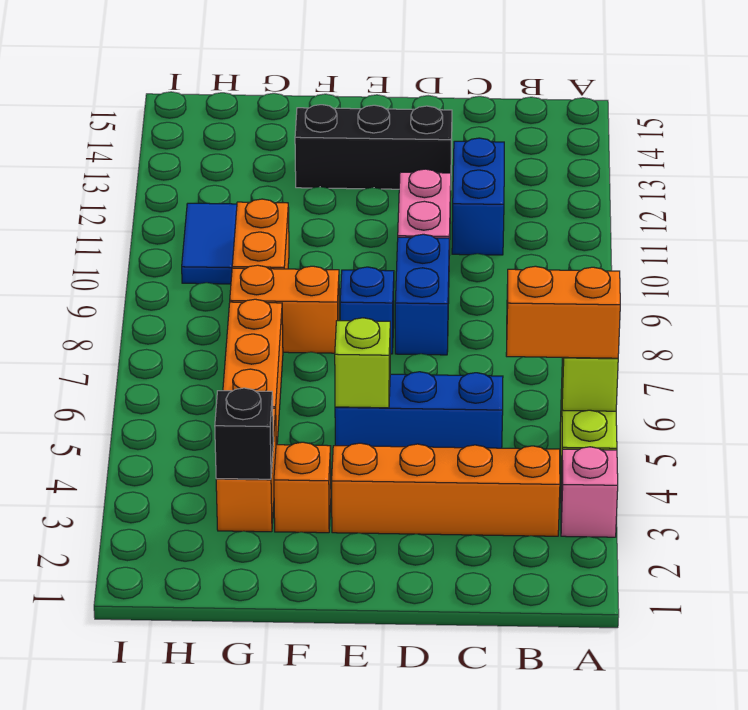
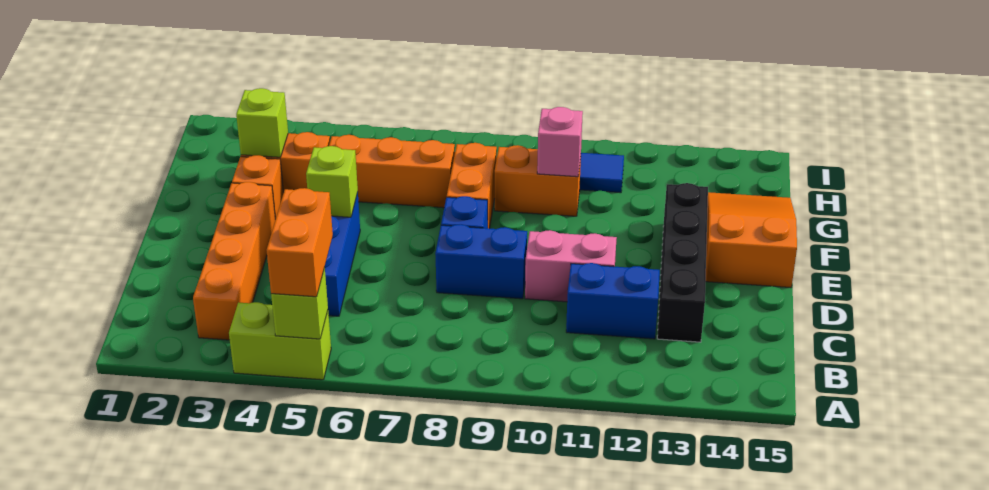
pink brick A3 level 1 -> pink brick G10 level 2
black brick D13:F13 level 1 -> black brick C13:F13 level 1
none -> orange slope E14:G15 level 1 top E
black brick G3 level 2 -> lime brick G3 level 2

